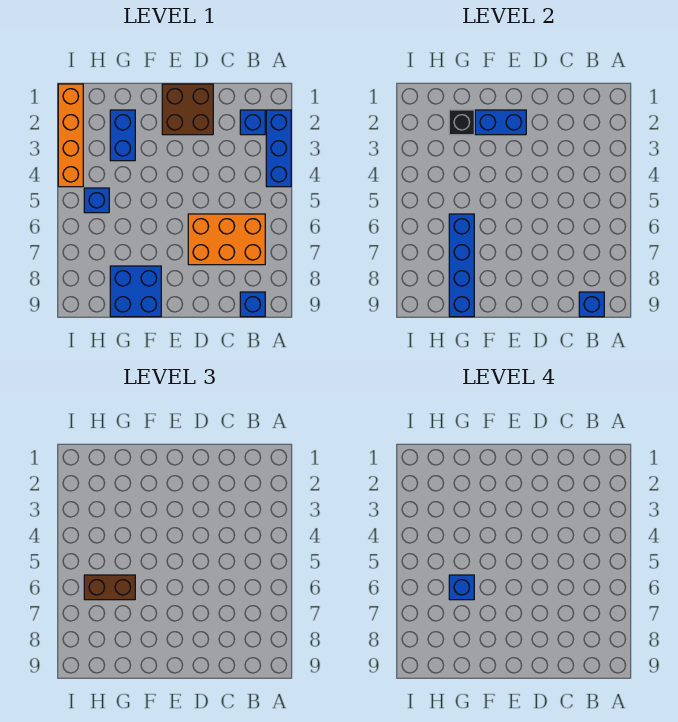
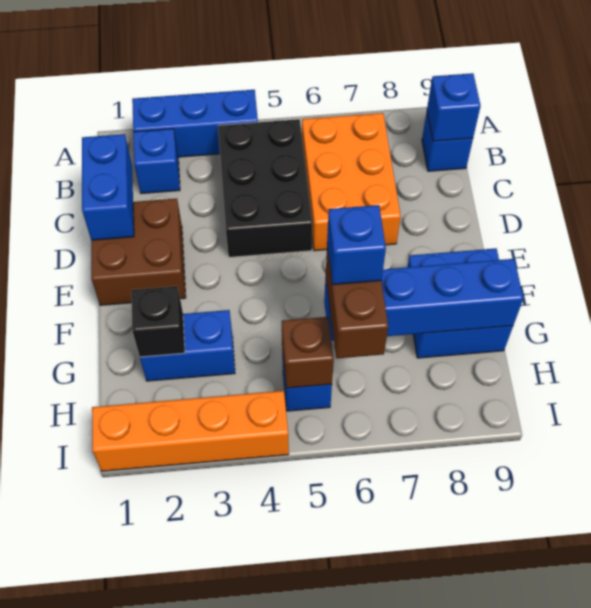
none -> black brick B4:D5 level 1
blue brick E2:F2 level 2 -> blue brick C1:D1 level 2
none -> brown brick H5 level 2

